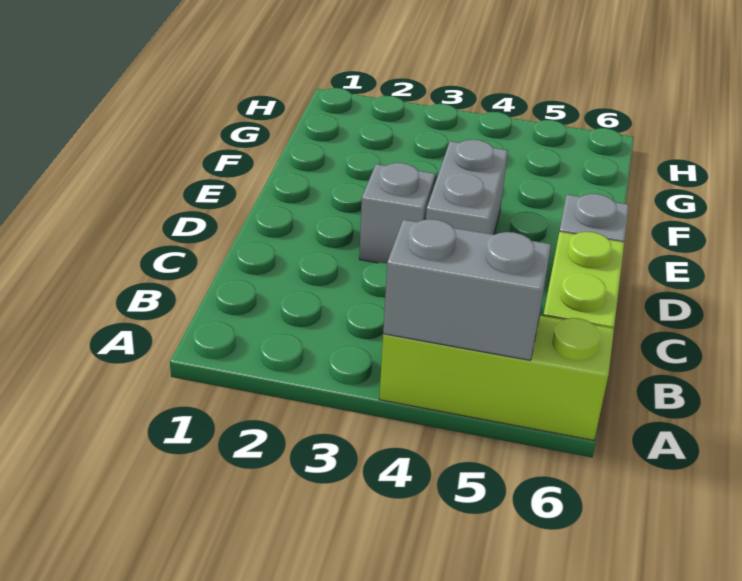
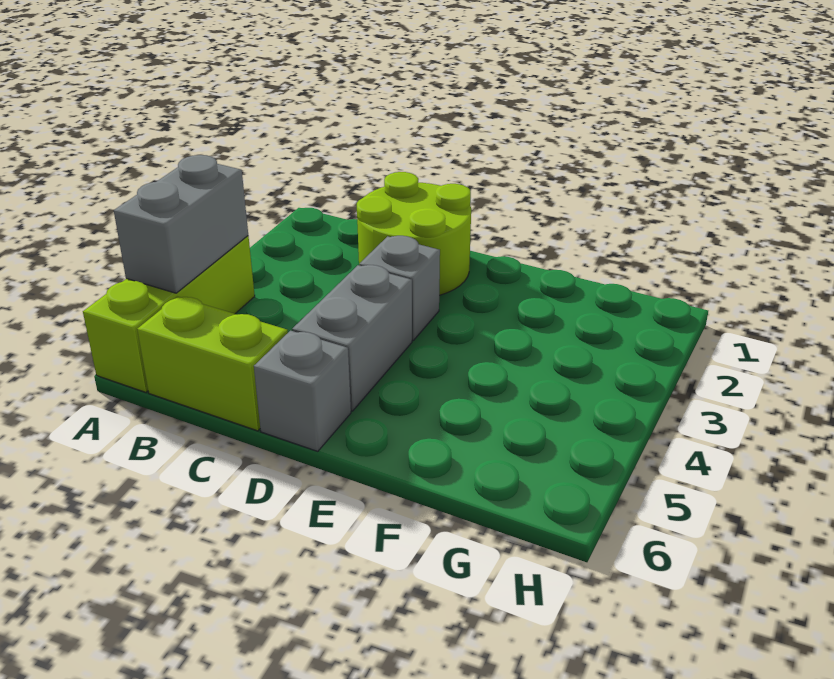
none -> lime round brick C1:D2 level 1
grey brick D4:E4 level 1 -> grey brick D4:D5 level 1

